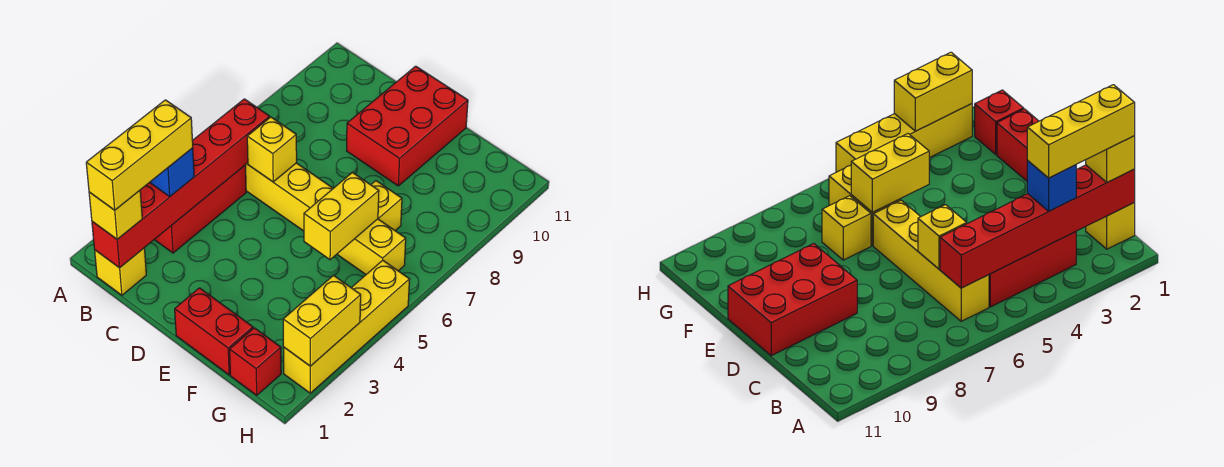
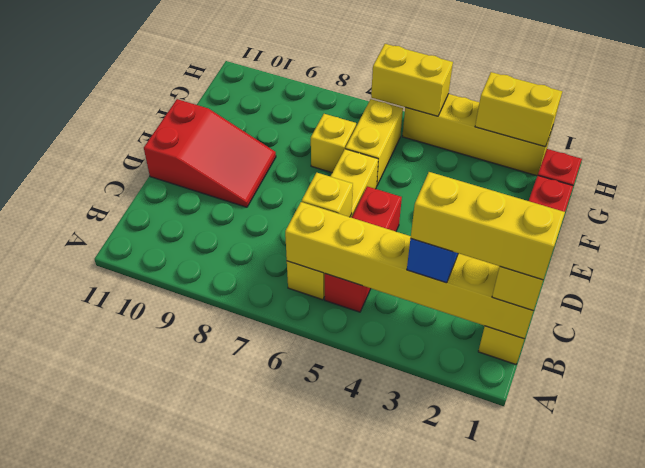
red brick B1:B6 level 2 -> yellow brick B1:B6 level 2
red brick B3:B5 level 1 -> red brick B5:D5 level 1
red brick D9:E11 level 1 -> red slope D9:E11 level 1 top 11
yellow brick F5:F6 level 2 -> yellow brick H5:H6 level 2

